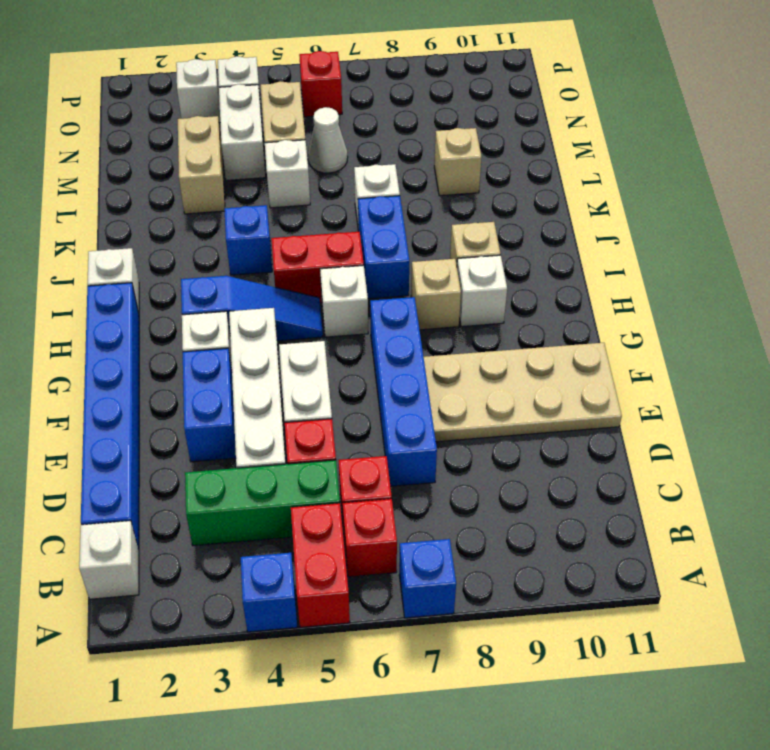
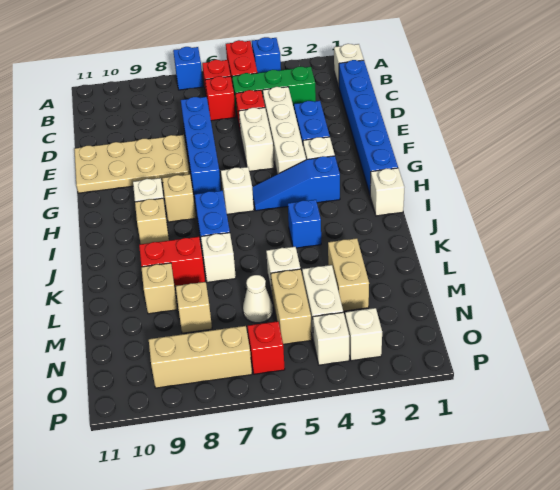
red brick I5:I6 level 1 -> red brick K8:K9 level 1
none -> tan brick M8 level 1
none -> tan brick O7:O9 level 1

